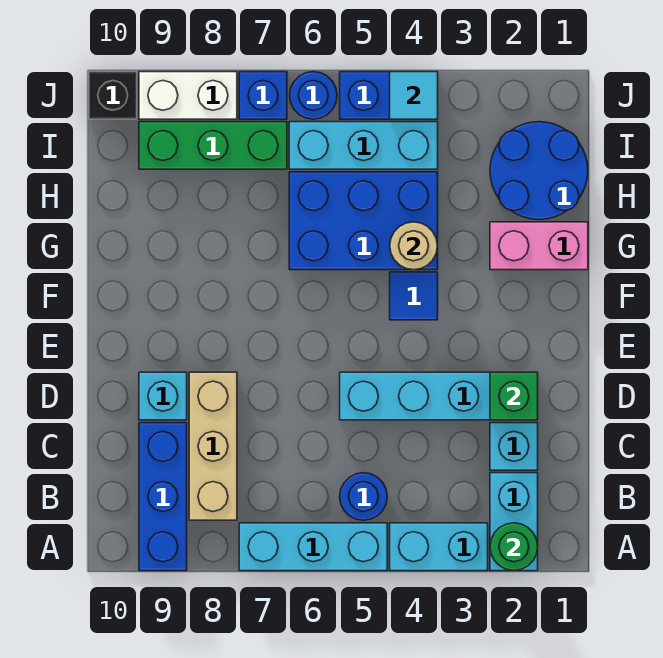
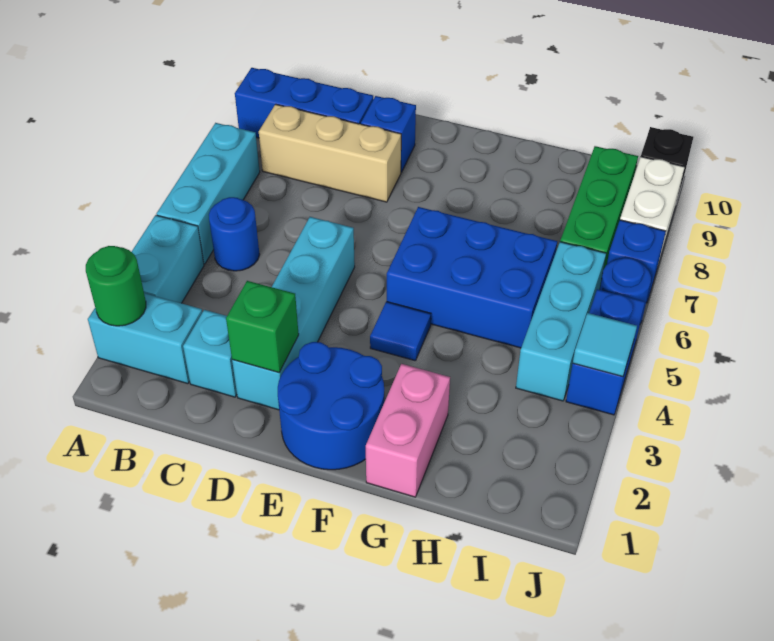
cyan brick D9 level 1 -> blue brick D9 level 1
blue brick G4:H6 level 1 -> blue brick F5:H6 level 1
tan round brick G4 level 2 -> none
blue round brick H1:I2 level 1 -> blue round brick E1:F2 level 1

